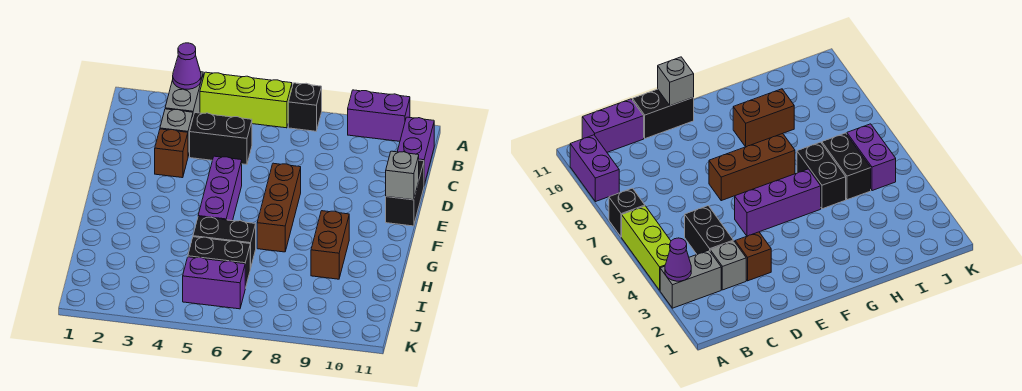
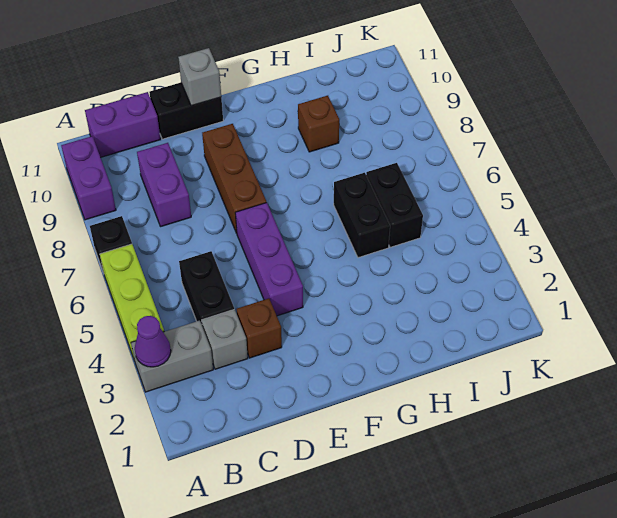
purple brick E5:G5 level 1 -> purple brick E4:E6 level 1
brown brick E7:G7 level 1 -> brown brick E7:E9 level 1
brown brick G9:H9 level 1 -> brown brick H9 level 1
purple brick J5:J6 level 1 -> purple brick C8:C9 level 1

